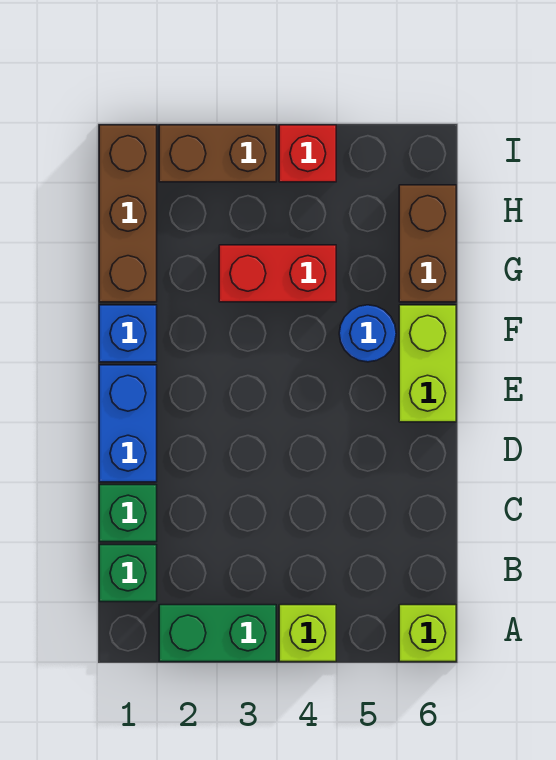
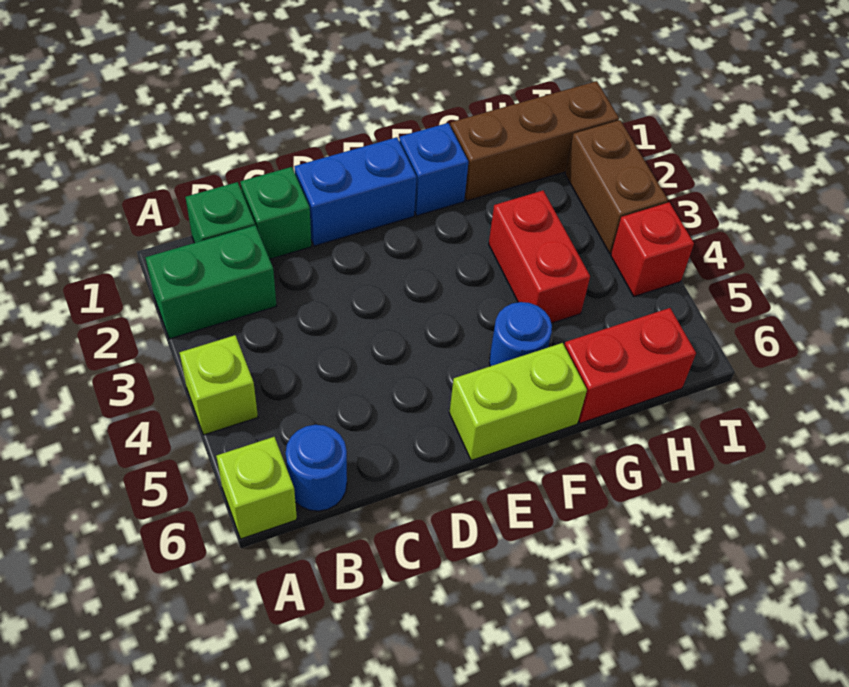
green brick A2:A3 level 1 -> green brick A2:B2 level 1
none -> blue round brick B6 level 1
brown brick G6:H6 level 1 -> red brick G6:H6 level 1

